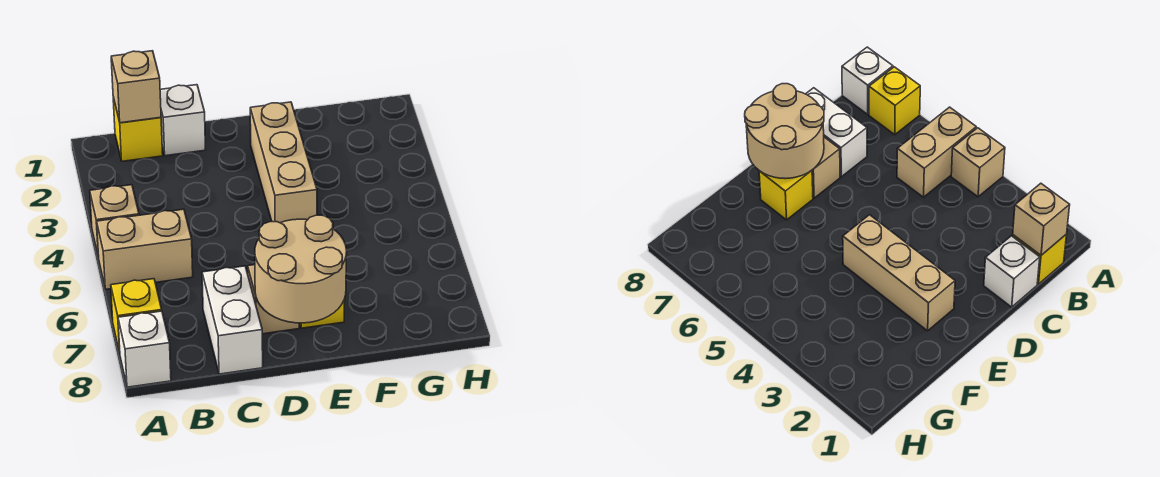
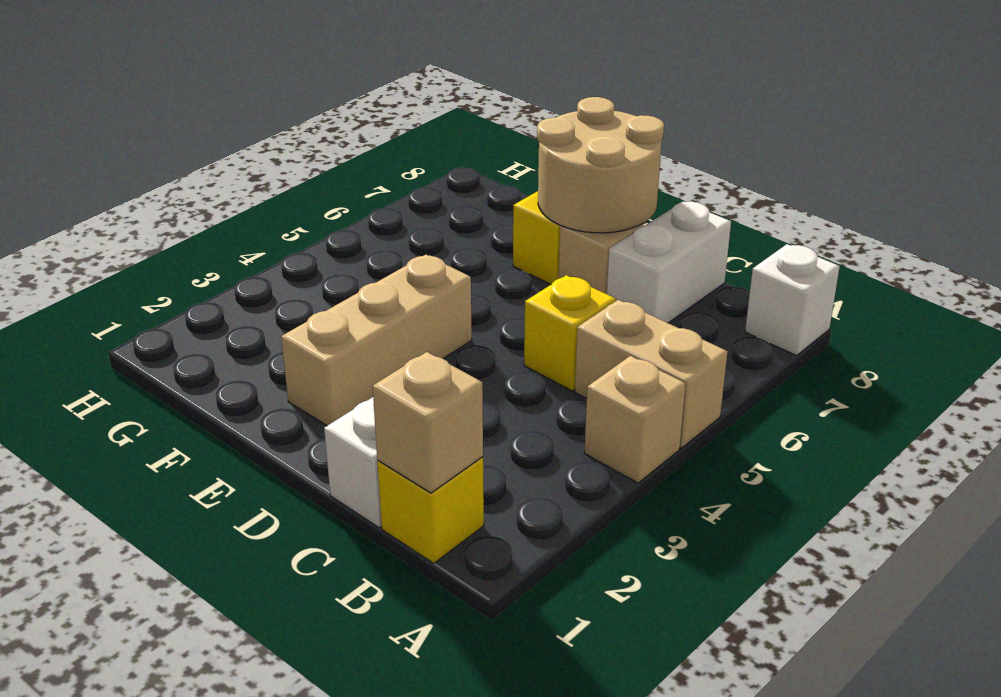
yellow brick A7 level 1 -> yellow brick C5 level 1

